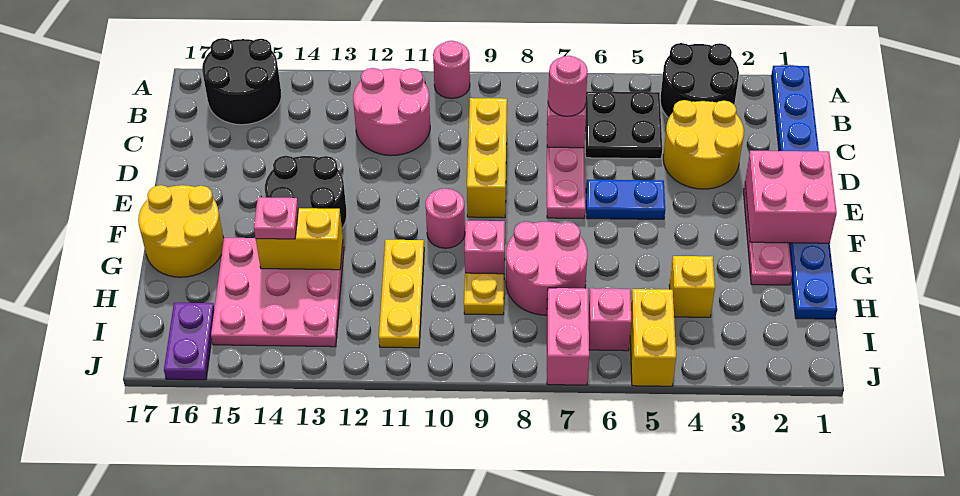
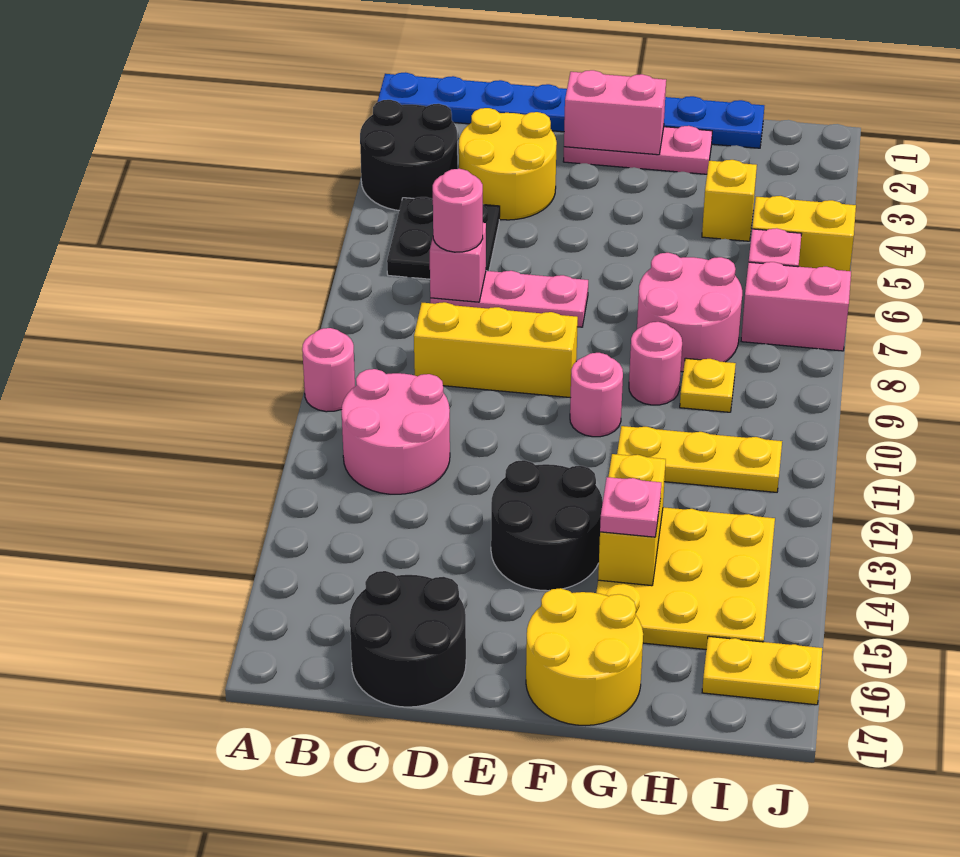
black round brick A15:B16 level 1 -> black round brick C16:D17 level 1
pink brick E1:F2 level 2 -> pink brick E2:F2 level 2
blue plate E5:E6 level 1 -> none
pink brick G9 level 1 -> pink round brick G9 level 1
pink plate G13:I15 level 1 -> yellow plate G13:I15 level 1
purple plate I16:J16 level 1 -> yellow plate I16:J16 level 1

